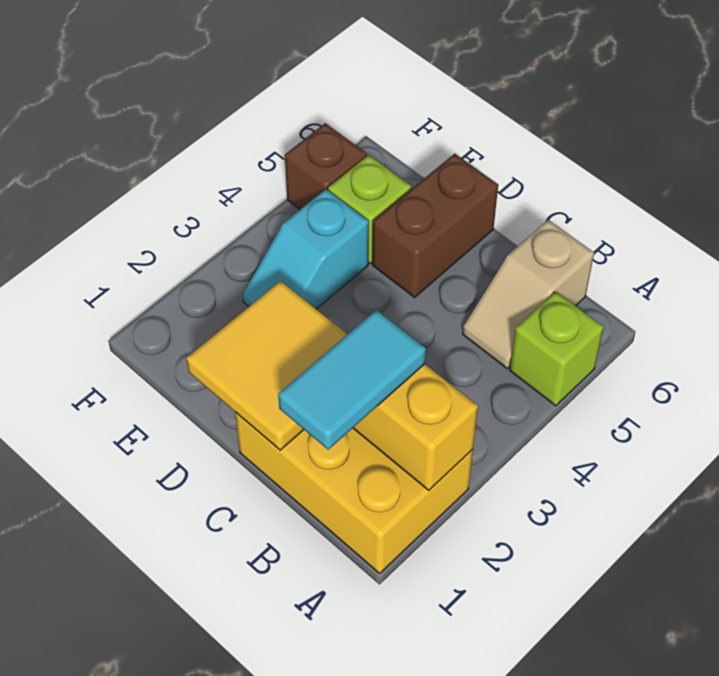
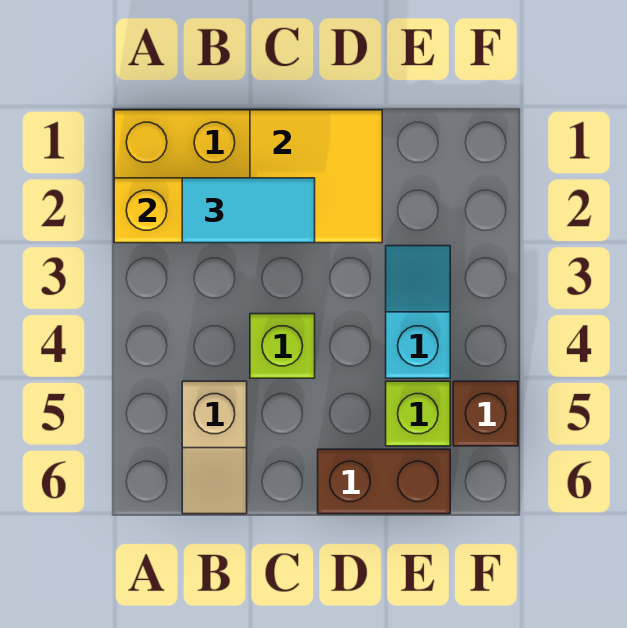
lime brick A5 level 1 -> lime brick C4 level 1
cyan tile B1:B2 level 3 -> cyan tile B2:C2 level 3
tan slope B5:B6 level 1 top 6 -> tan slope B5:B6 level 1 top 5
brown brick D5:D6 level 1 -> brown brick D6:E6 level 1

